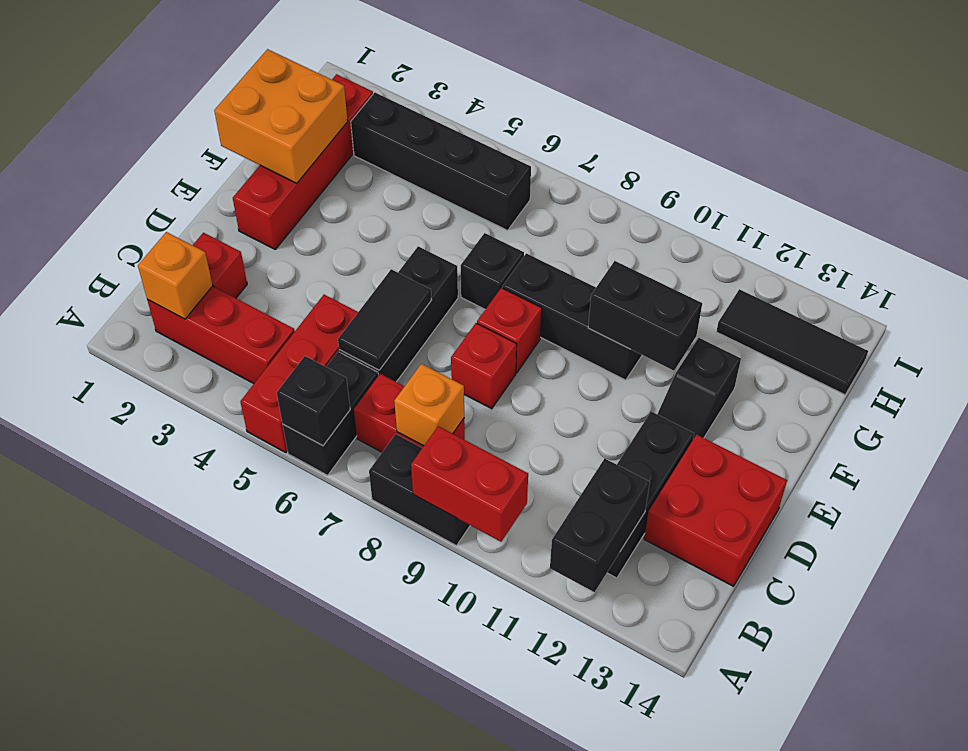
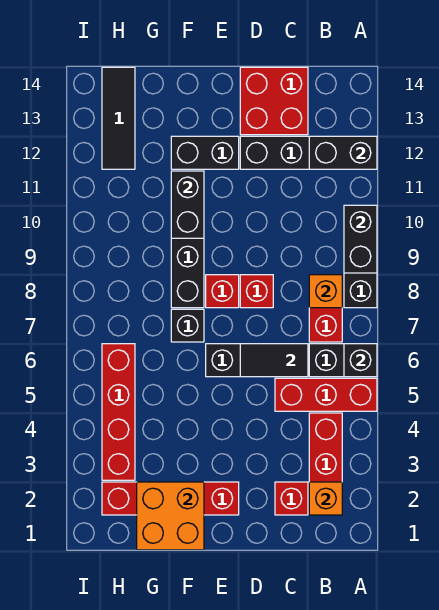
red brick A9:A10 level 2 -> black brick A9:A10 level 2
black slope E12:F12 level 1 top F -> black brick E12:F12 level 1
black brick H3:H6 level 1 -> red brick H3:H6 level 1

